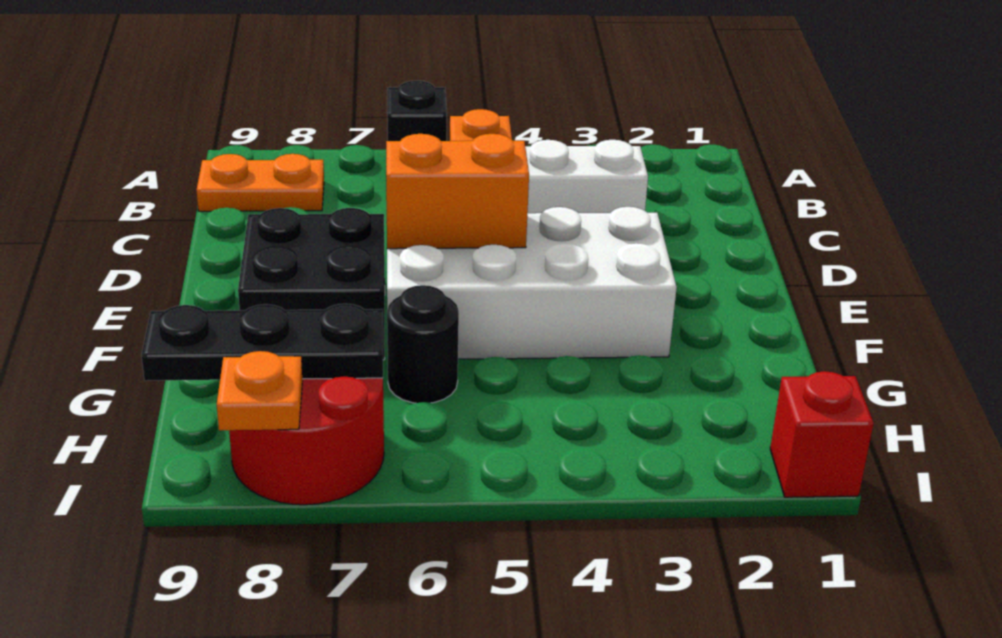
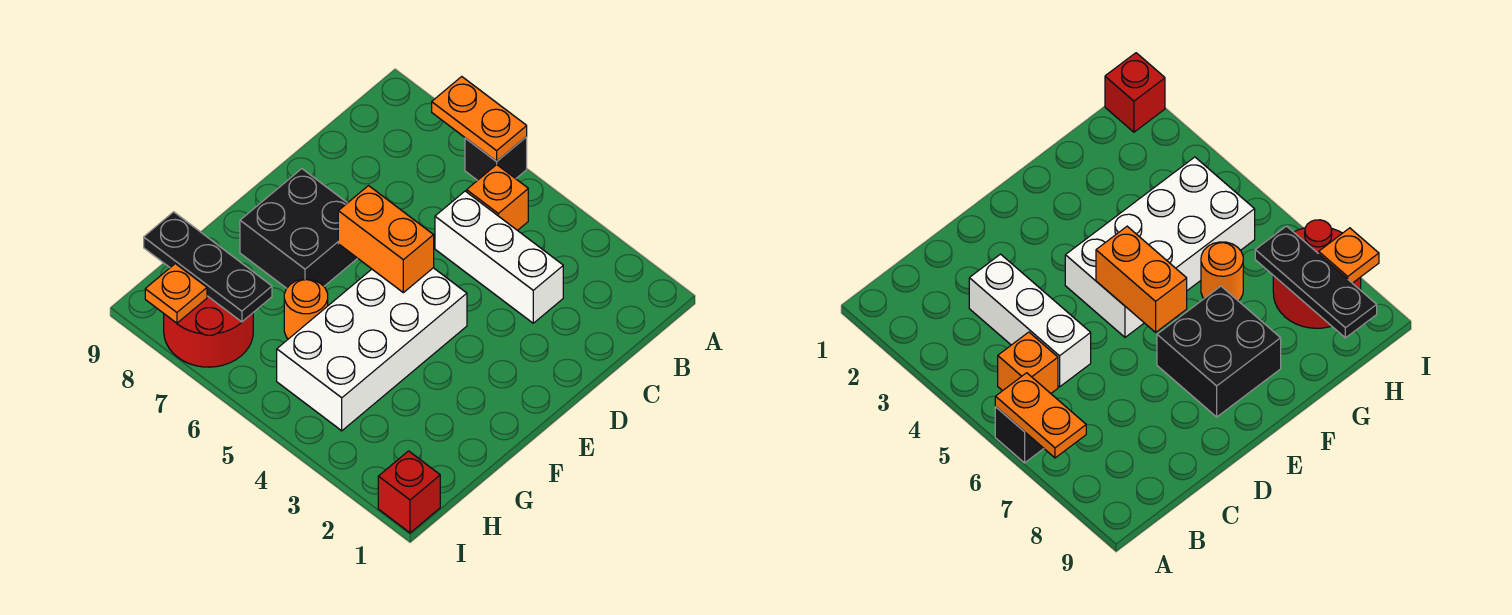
orange plate B8:B9 level 1 -> orange plate A6:A7 level 2
white brick E3:F6 level 1 -> white brick E4:H5 level 1
black round brick G6 level 1 -> orange round brick G6 level 1

